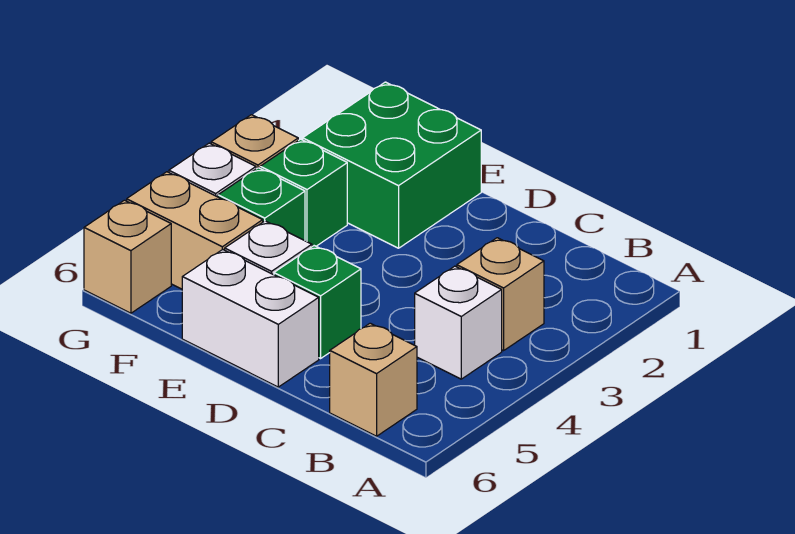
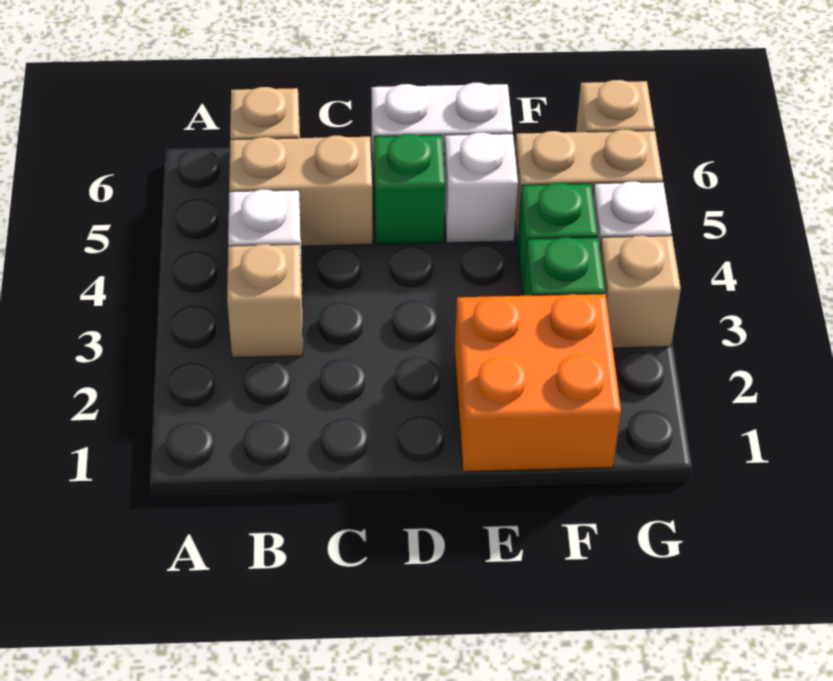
none -> tan brick B5:C5 level 1
green brick E1:F2 level 1 -> orange brick E1:F2 level 1

